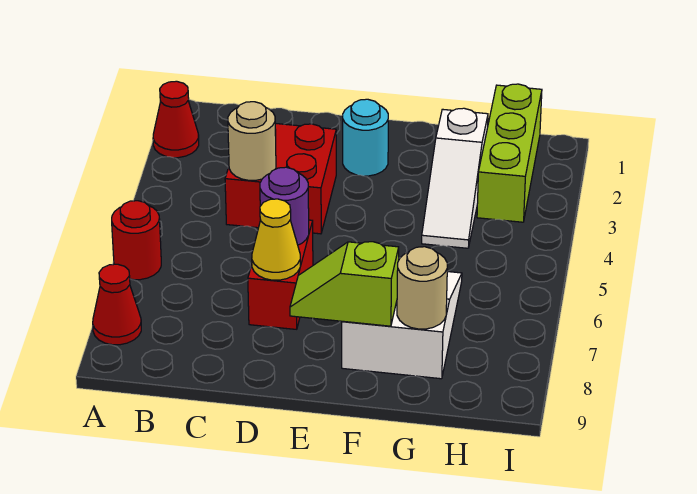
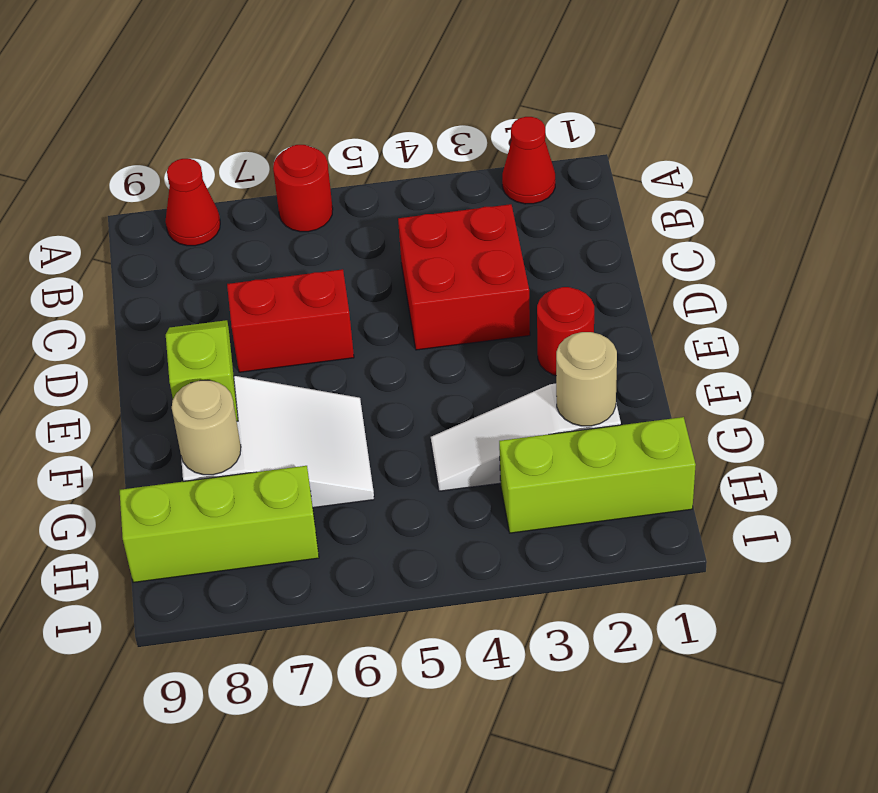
tan round brick C4 level 2 -> tan round brick G2 level 2
purple round brick D6 level 2 -> none
yellow cone D7 level 2 -> none
cyan round brick E2 level 1 -> red round brick E2 level 1
none -> lime brick H7:H9 level 1

